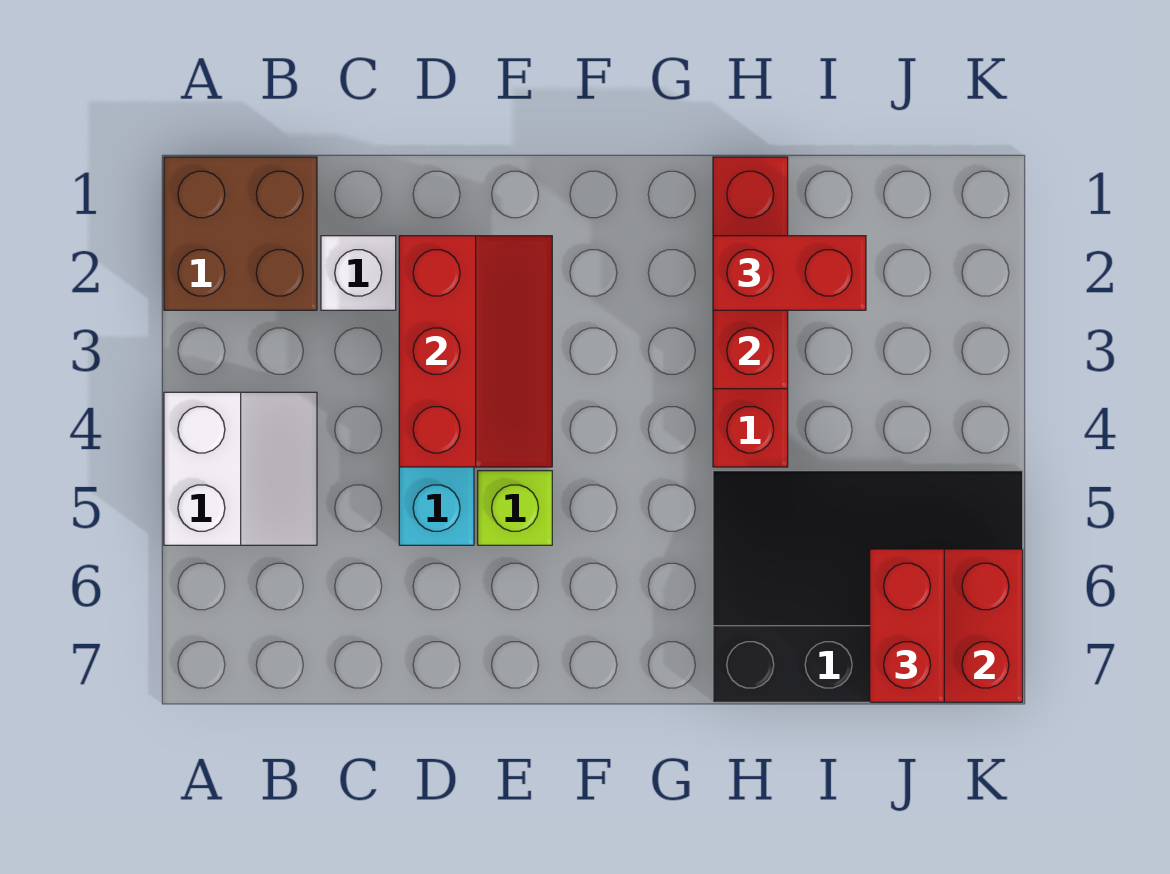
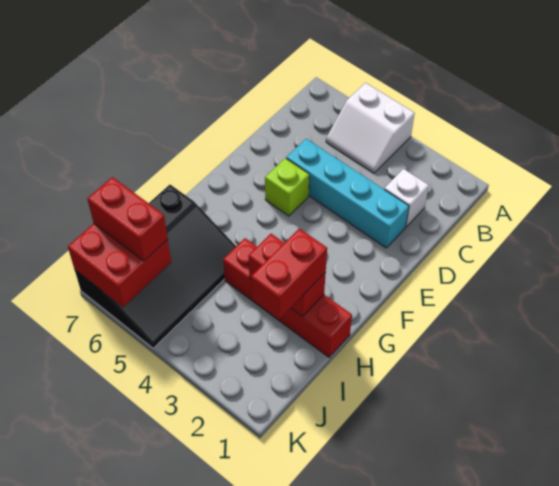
brown brick A1:B2 level 1 -> none
red slope D2:E4 level 2 top D -> none

